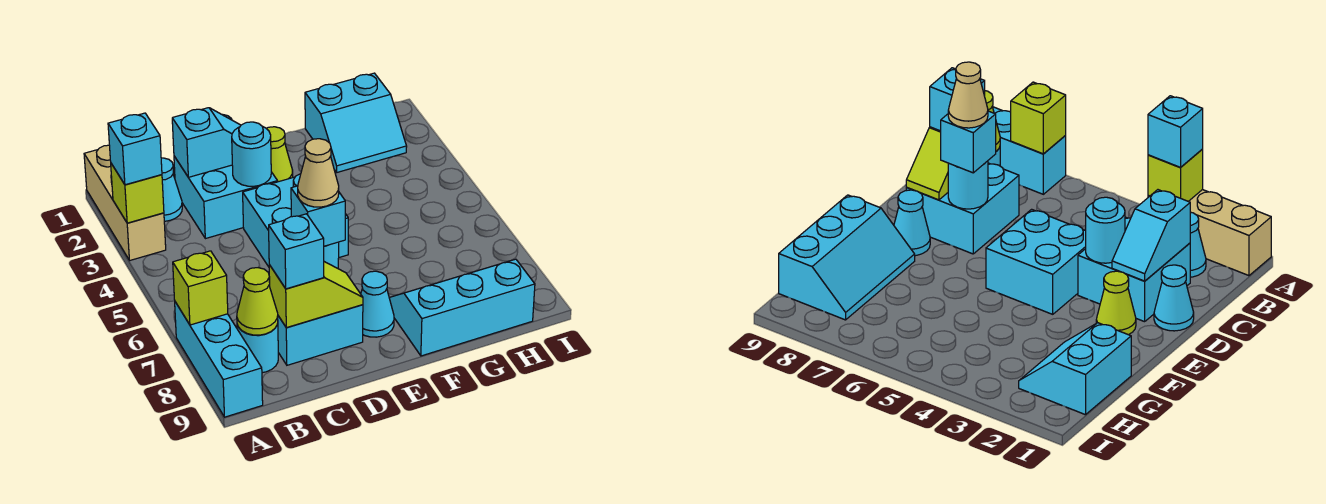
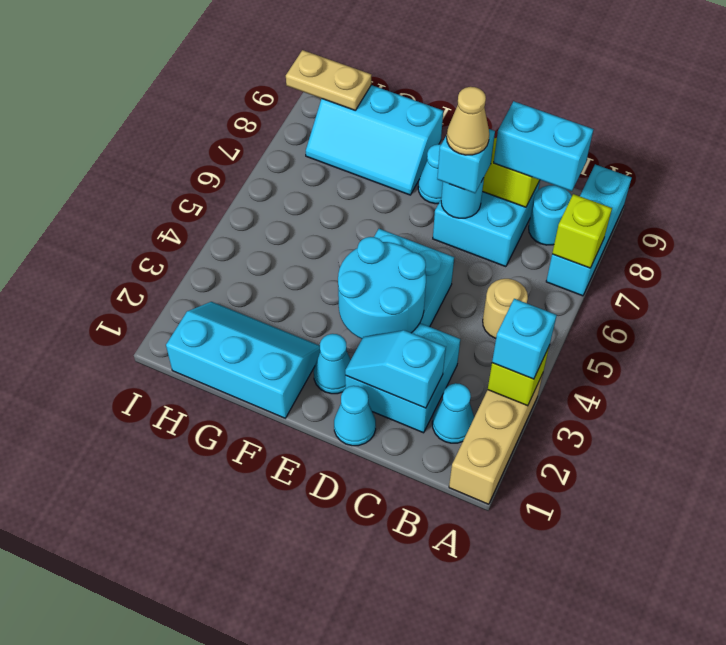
none -> tan round brick B5 level 1
lime cone B8 level 2 -> none
cyan brick C8 level 3 -> cyan brick B8:C8 level 3
cyan round brick D3 level 2 -> cyan round brick D3:E4 level 2
lime cone E2 level 1 -> cyan cone E2 level 1
cyan slope G1:H2 level 1 top 1 -> cyan slope F1:H2 level 1 top 1
none -> tan plate H9:I9 level 2

